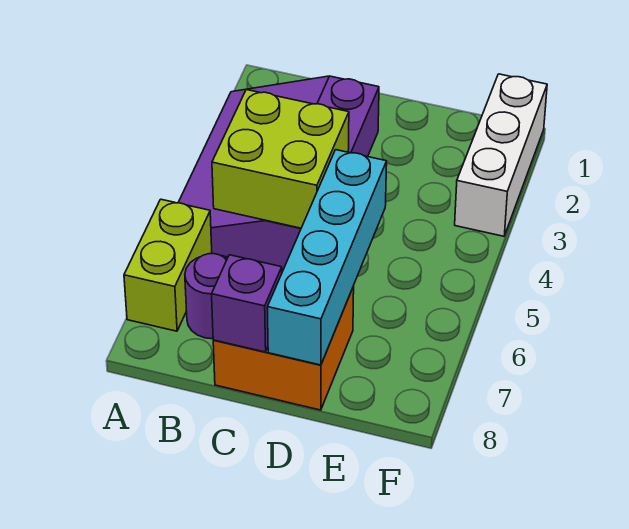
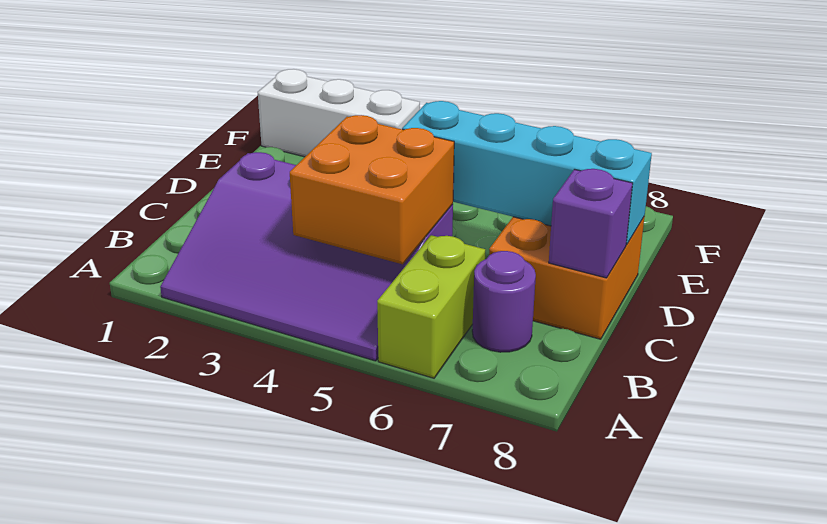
lime brick A6:A7 level 1 -> lime brick A6:B6 level 1
lime brick B4:C5 level 2 -> orange brick B4:C5 level 2

